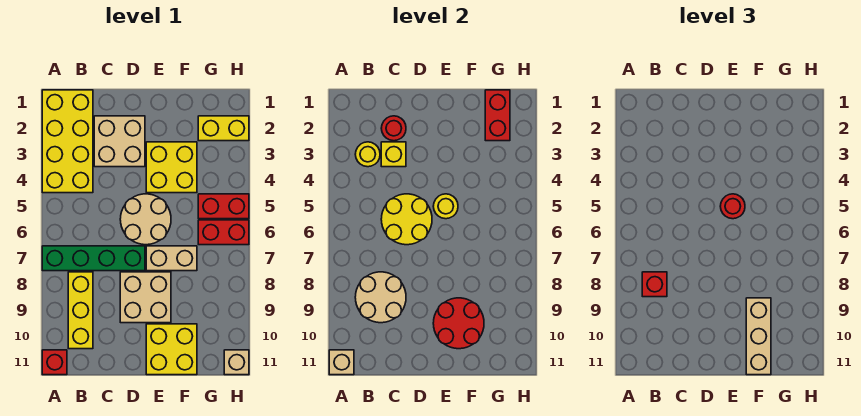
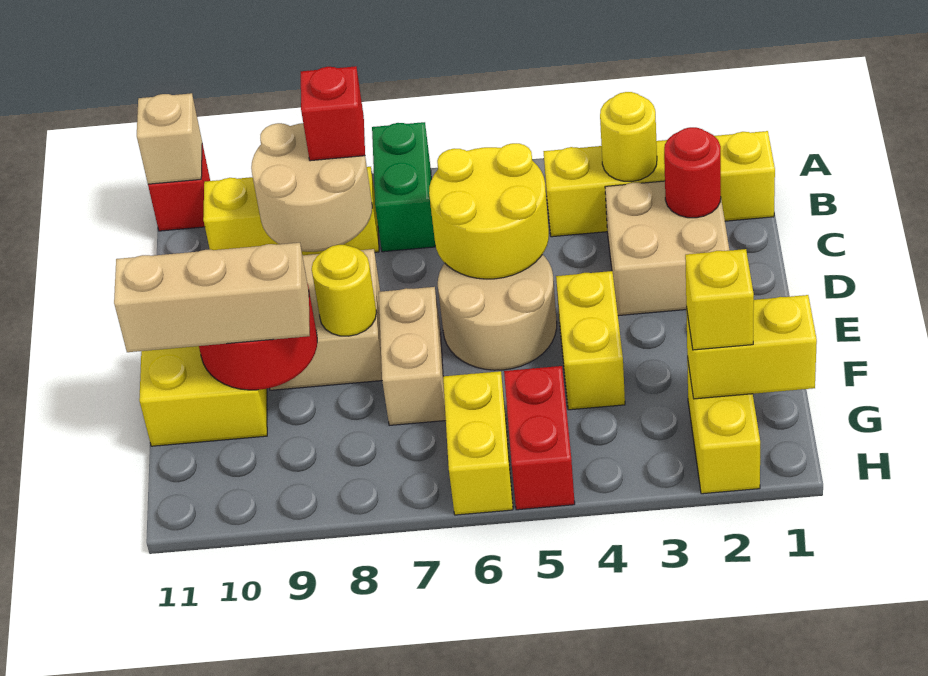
yellow brick A1:B4 level 1 -> yellow brick B1:B4 level 1
green brick A7:D7 level 1 -> green brick A7:B7 level 1
yellow brick C3 level 2 -> yellow brick G2 level 3
yellow brick E3:F4 level 1 -> yellow brick E4:F4 level 1
yellow round brick E5 level 2 -> yellow round brick E8 level 2
red round brick E5 level 3 -> none
red brick G1:G2 level 2 -> yellow brick G1:G2 level 2
red brick G6:H6 level 1 -> yellow brick G6:H6 level 1
tan brick H11 level 1 -> none

